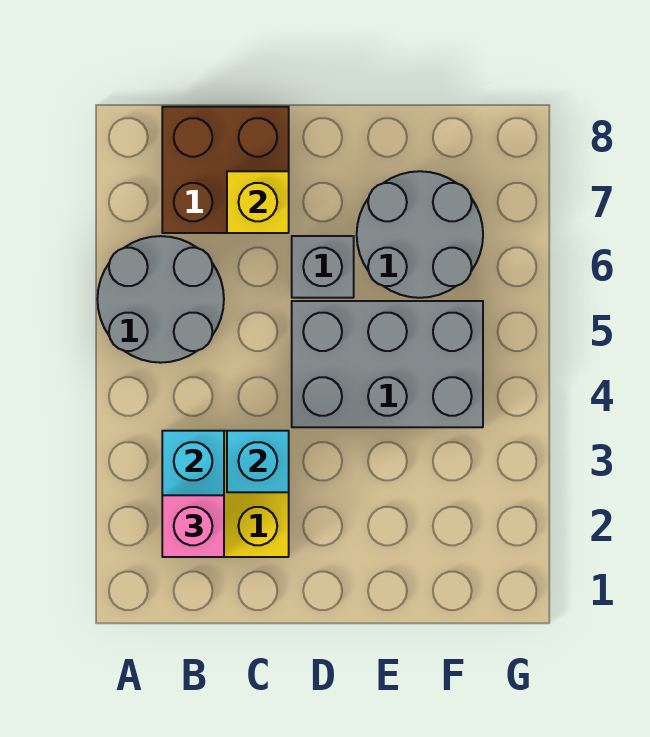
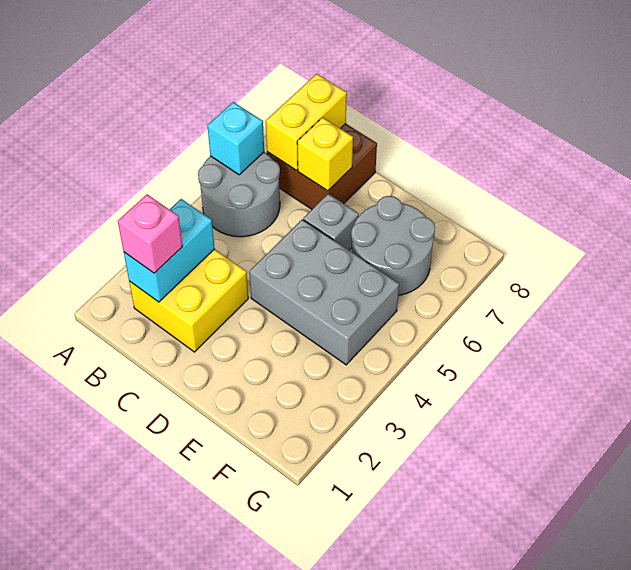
none -> yellow brick B7:B8 level 2
cyan brick C3 level 2 -> cyan brick A6 level 2

